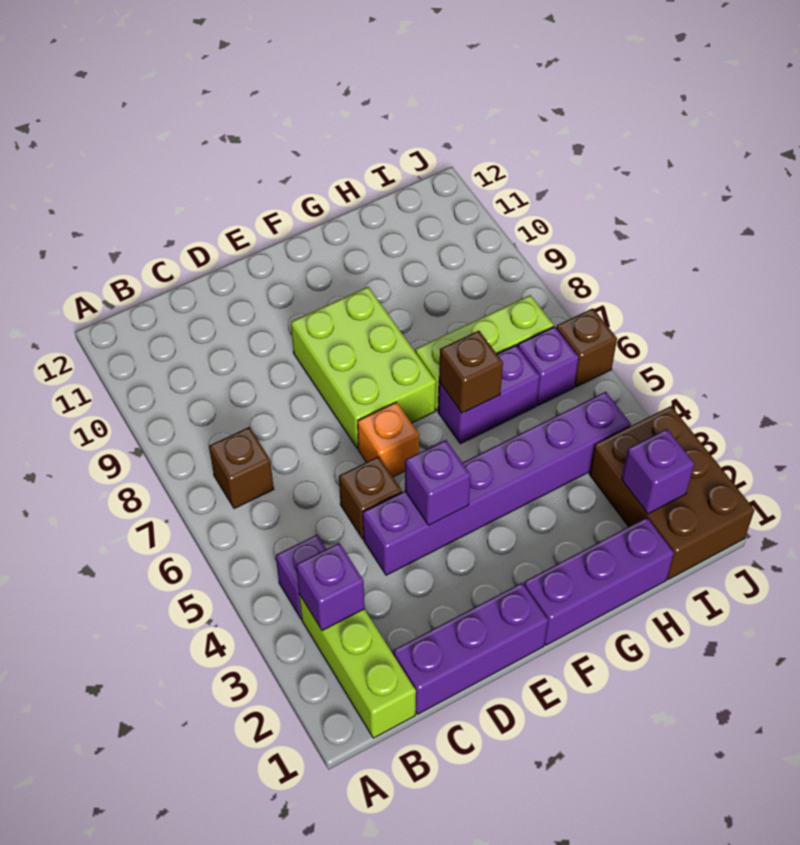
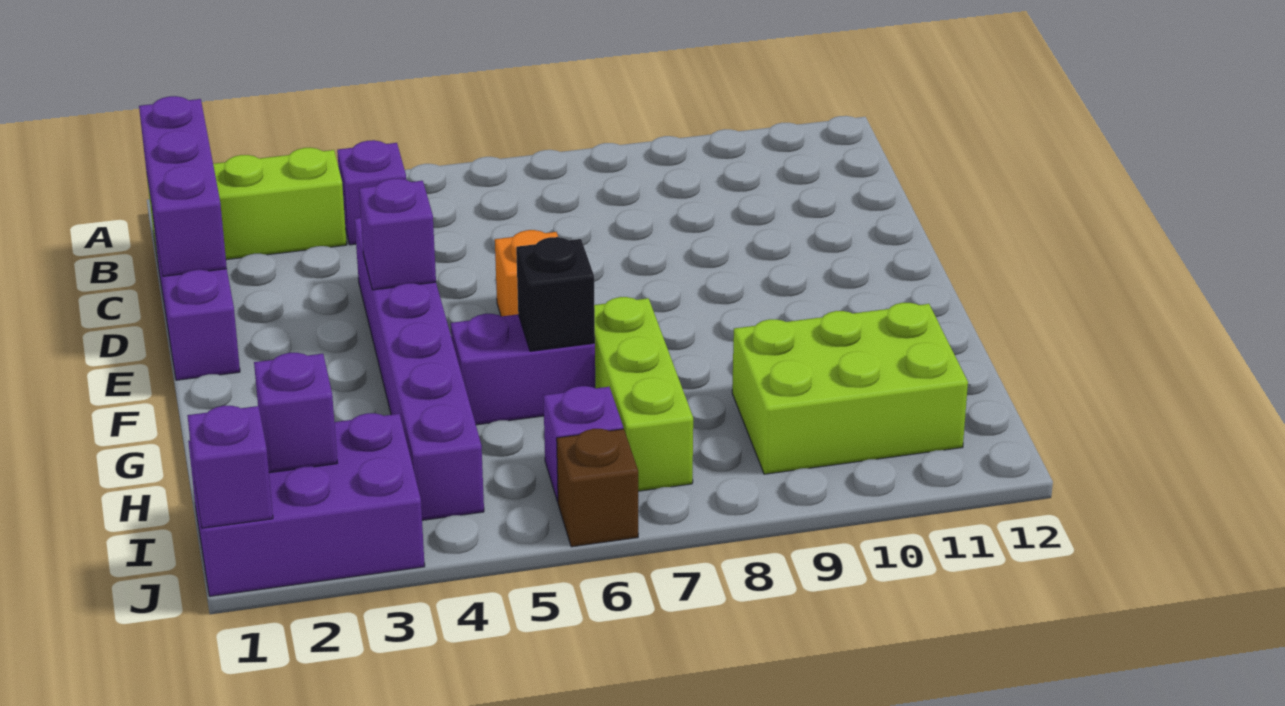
purple brick B3 level 2 -> purple brick J1 level 2
brown brick B7 level 1 -> none
brown brick D5 level 1 -> none
lime brick E7:F9 level 1 -> lime brick H9:I11 level 1
purple brick F1:H1 level 1 -> purple brick B1:D1 level 2
purple brick G6:H6 level 1 -> purple brick G5:G6 level 1
brown brick G6 level 2 -> black brick G6 level 2
brown brick I1:J3 level 1 -> purple brick I1:J3 level 1

